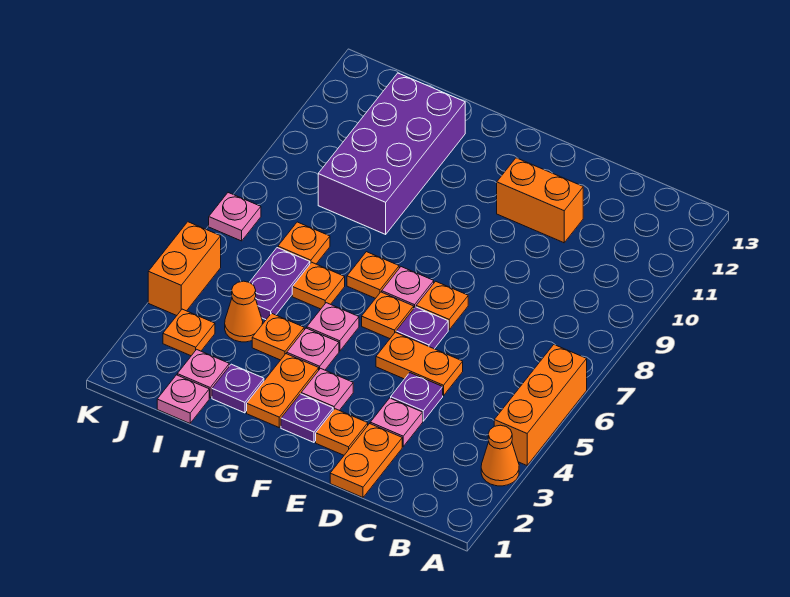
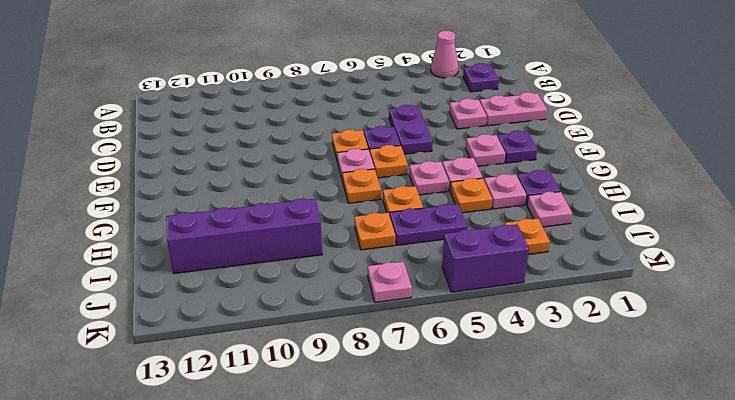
orange cone A3 level 1 -> pink cone A3 level 1
orange brick A4:A6 level 1 -> none
orange plate D1:D2 level 1 -> pink plate D1:D2 level 1
purple plate D4 level 1 -> purple plate B2 level 1
orange plate D5:E5 level 1 -> purple plate D5:E5 level 1
orange brick D11:E11 level 1 -> none
orange plate E2 level 1 -> none
orange plate G2:G3 level 1 -> none
purple brick H9:I12 level 1 -> purple brick I9:I12 level 1
pink plate I1 level 1 -> pink plate H3 level 1
orange cone I4 level 1 -> none
orange brick K4:K5 level 1 -> purple brick K4:K5 level 1

